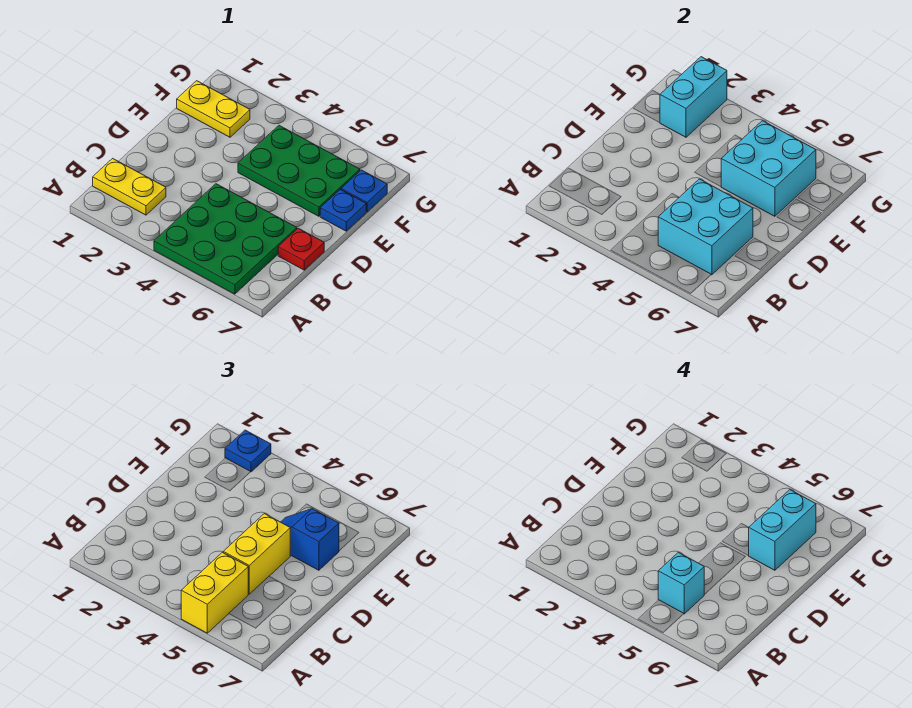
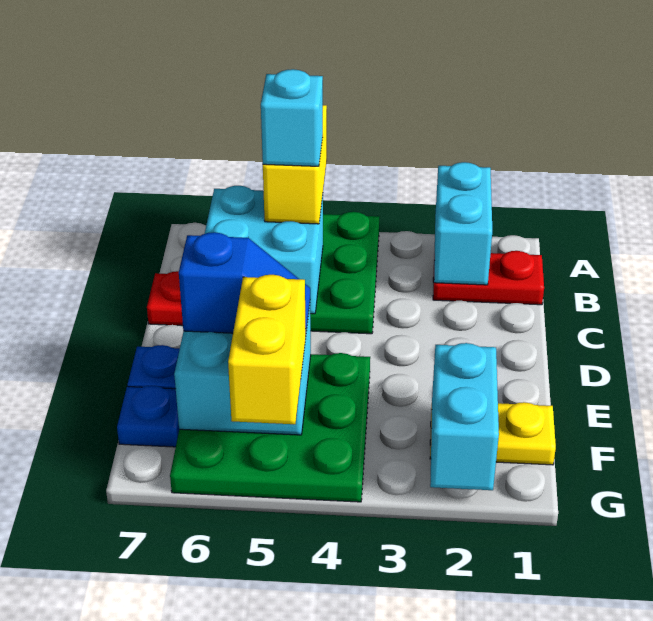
yellow plate B1:B2 level 1 -> red plate B1:B2 level 1
yellow brick C5:D5 level 3 -> yellow brick F5:G5 level 3
green plate E4:F6 level 1 -> green plate E4:G6 level 1
cyan brick E6:F6 level 4 -> cyan brick A2:B2 level 2
blue plate G2 level 3 -> none

